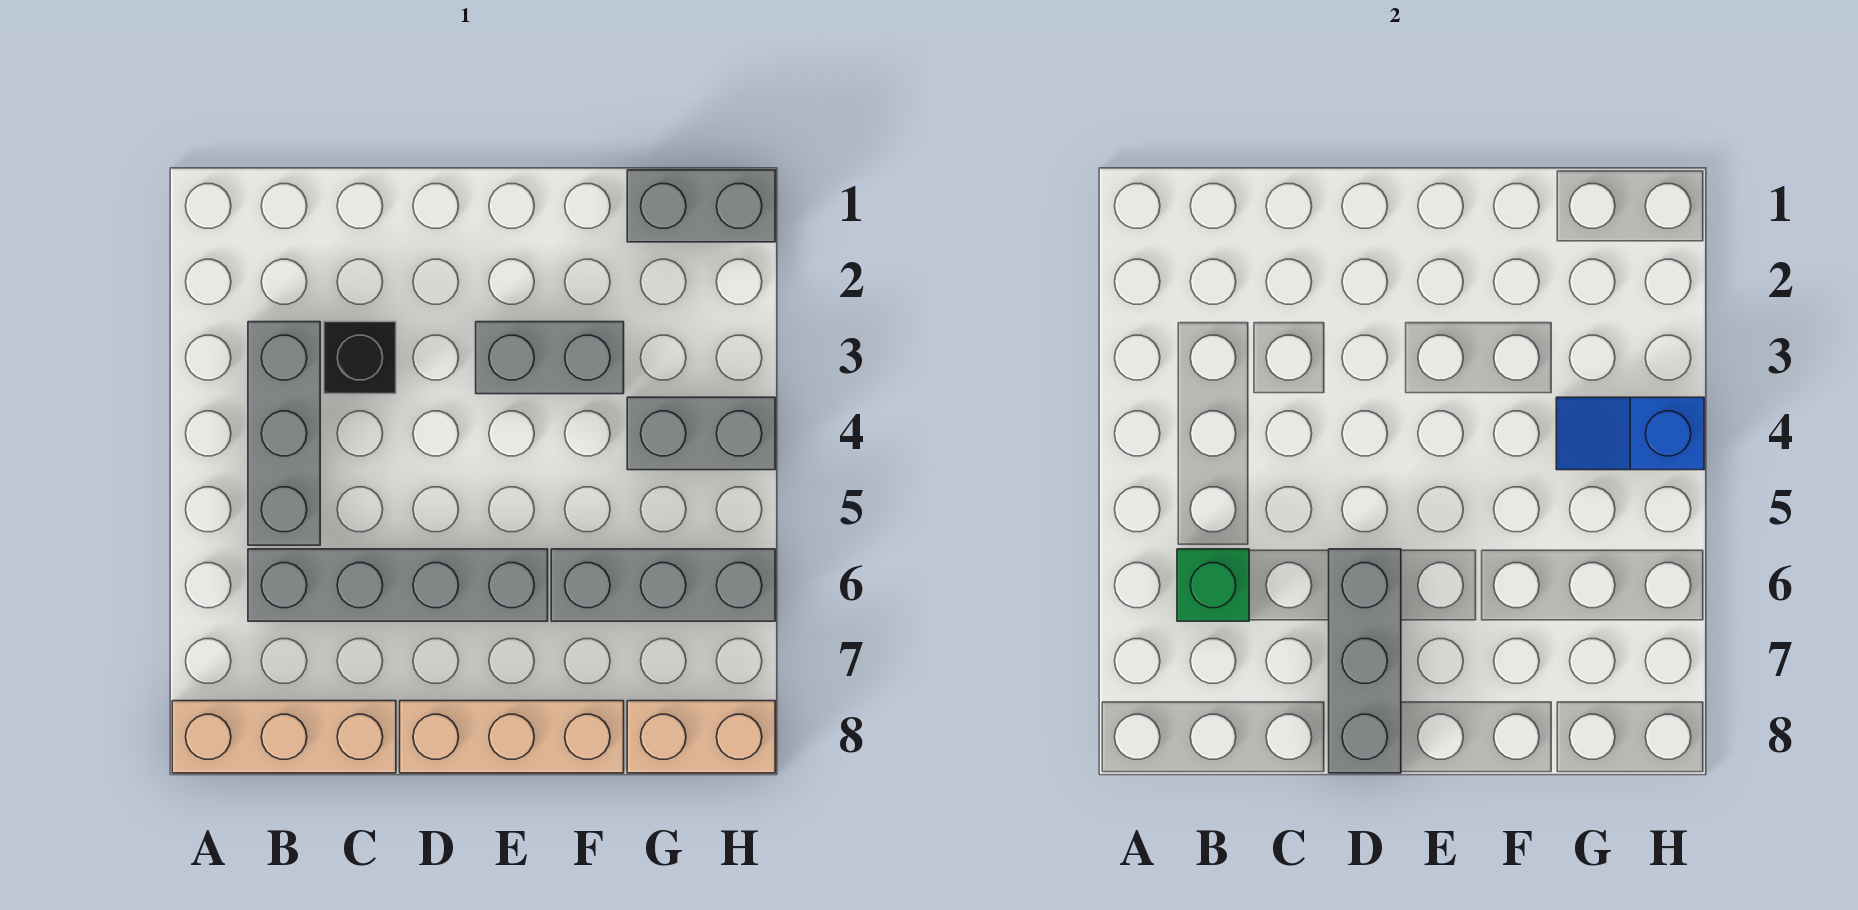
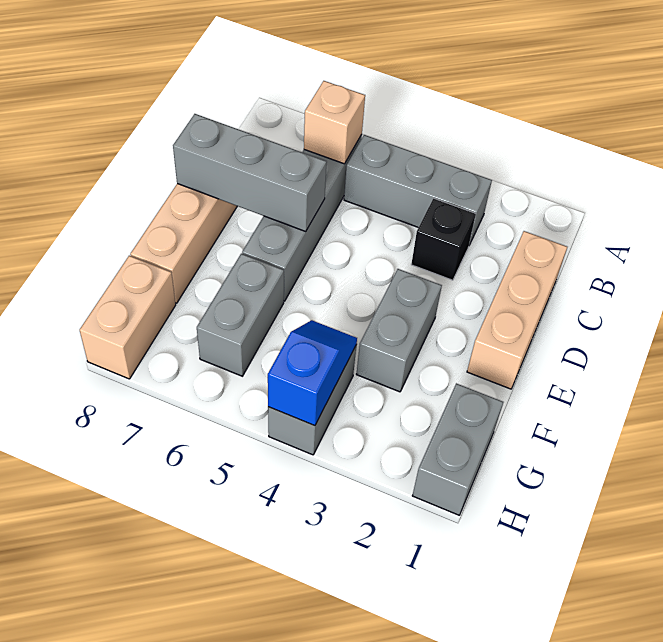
tan brick A8:C8 level 1 -> tan brick C1:E1 level 1
green brick B6 level 2 -> tan brick B6 level 2
grey brick F6:H6 level 1 -> grey brick F6:G6 level 1

